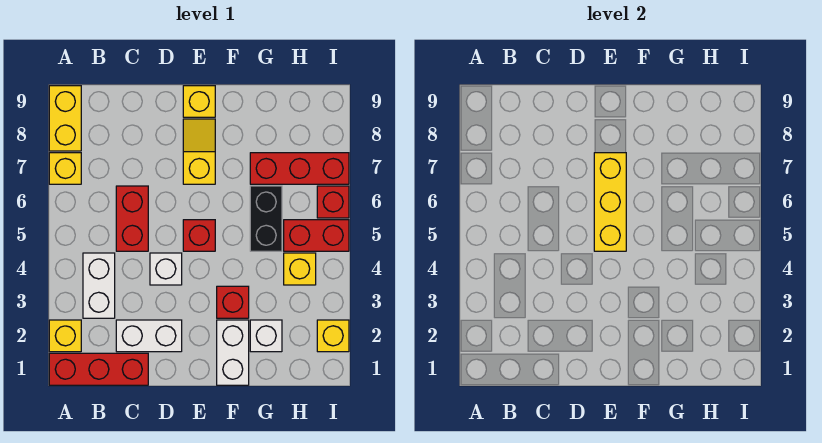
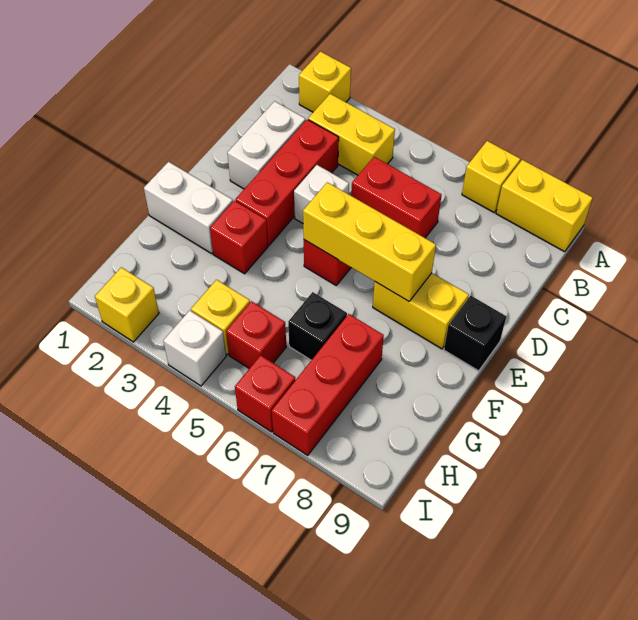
red brick A1:C1 level 1 -> red brick C3:E3 level 1
white brick B3:B4 level 1 -> yellow brick B3:B4 level 1
yellow slope E7:E8 level 1 top 7 -> yellow brick E7:E8 level 1
yellow brick E9 level 1 -> black brick E9 level 1
white brick G2 level 1 -> white brick I4 level 1
black brick G5:G6 level 1 -> black brick G6 level 1
red brick H5:I5 level 1 -> red brick H5 level 1

